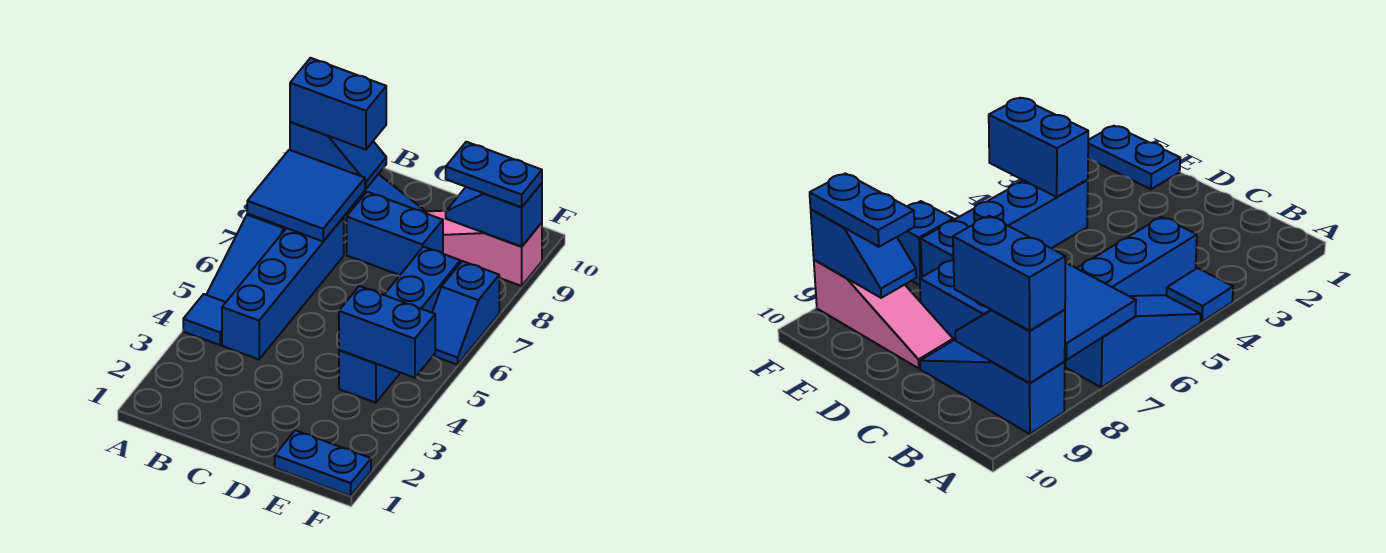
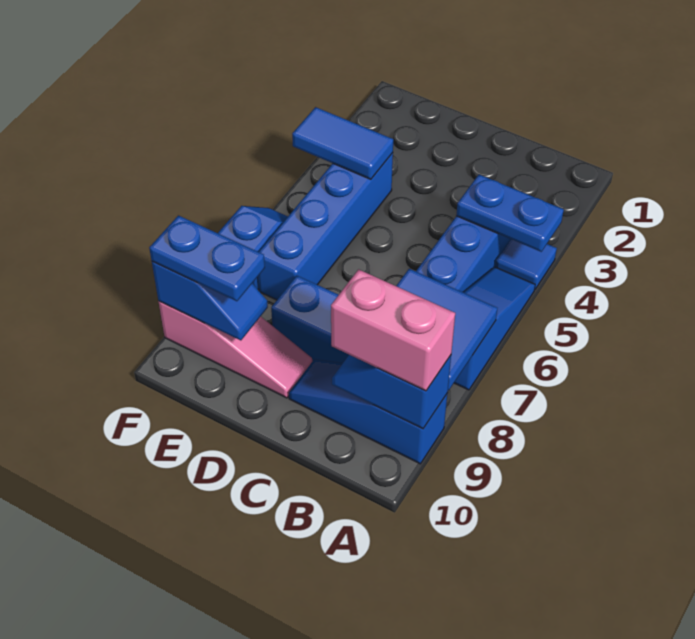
blue brick A9:B9 level 3 -> pink brick A9:B9 level 3
blue plate E1:F1 level 1 -> blue plate A4:B4 level 2
blue brick E4:F4 level 2 -> blue tile E4:F4 level 2

